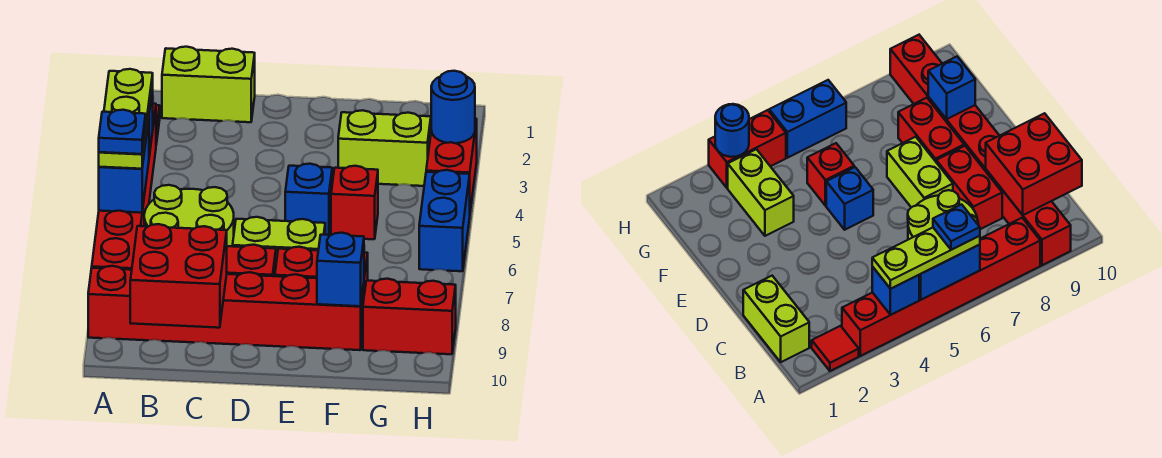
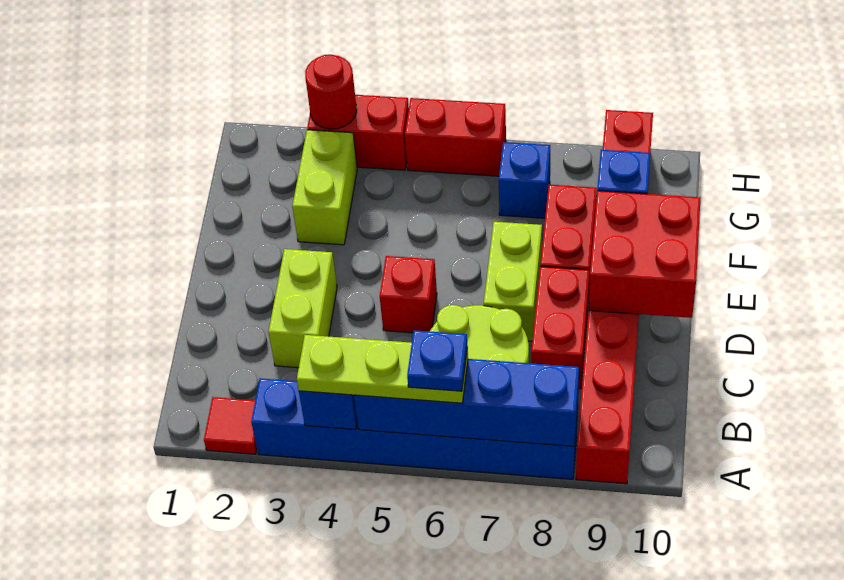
red brick A3:A8 level 1 -> blue brick A3:A8 level 1
blue brick A5:A6 level 2 -> blue brick A5:A8 level 2
lime brick B1:C1 level 1 -> lime brick C3:D3 level 1
red brick B9:C10 level 2 -> red brick D9:E10 level 2
blue brick E5 level 1 -> blue brick G7 level 1
red brick F5 level 1 -> red brick D5 level 1
blue round brick H3 level 2 -> red round brick H3 level 2
blue brick H5:H6 level 1 -> red brick H5:H6 level 1

